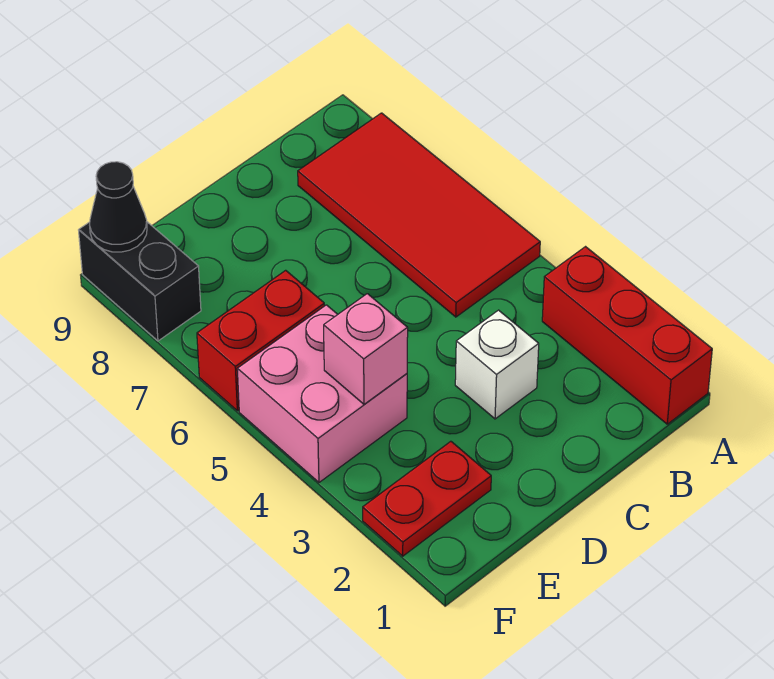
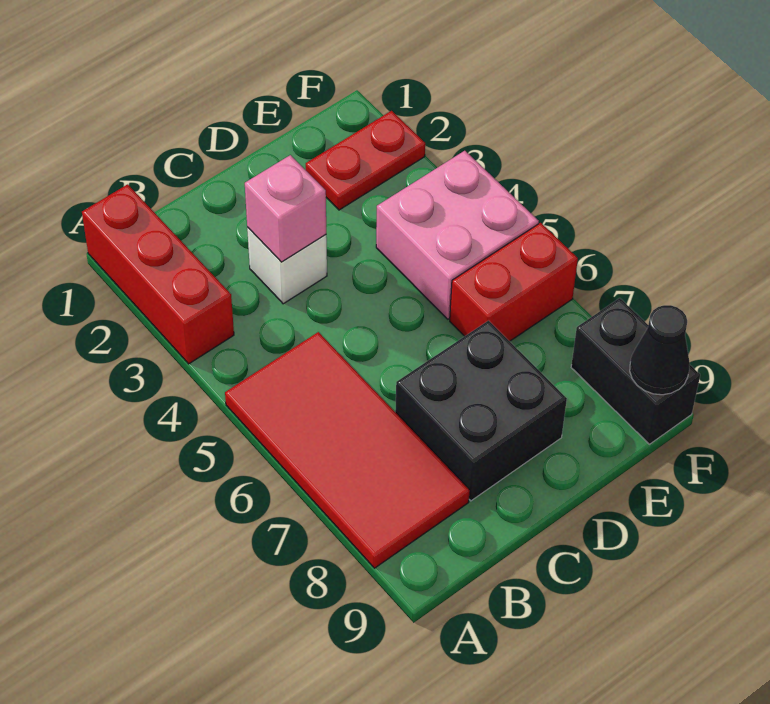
none -> black brick C7:D8 level 1
pink brick E4 level 2 -> pink brick C3 level 2

